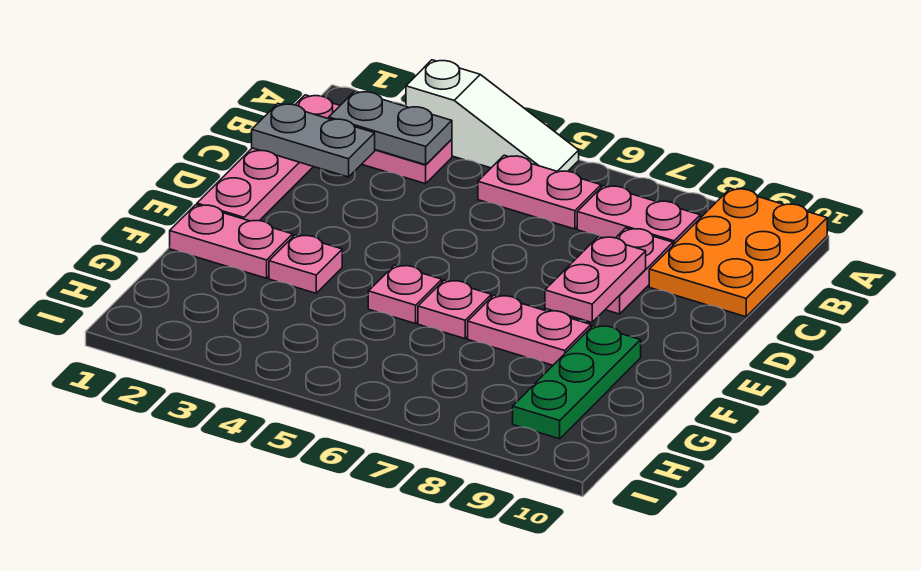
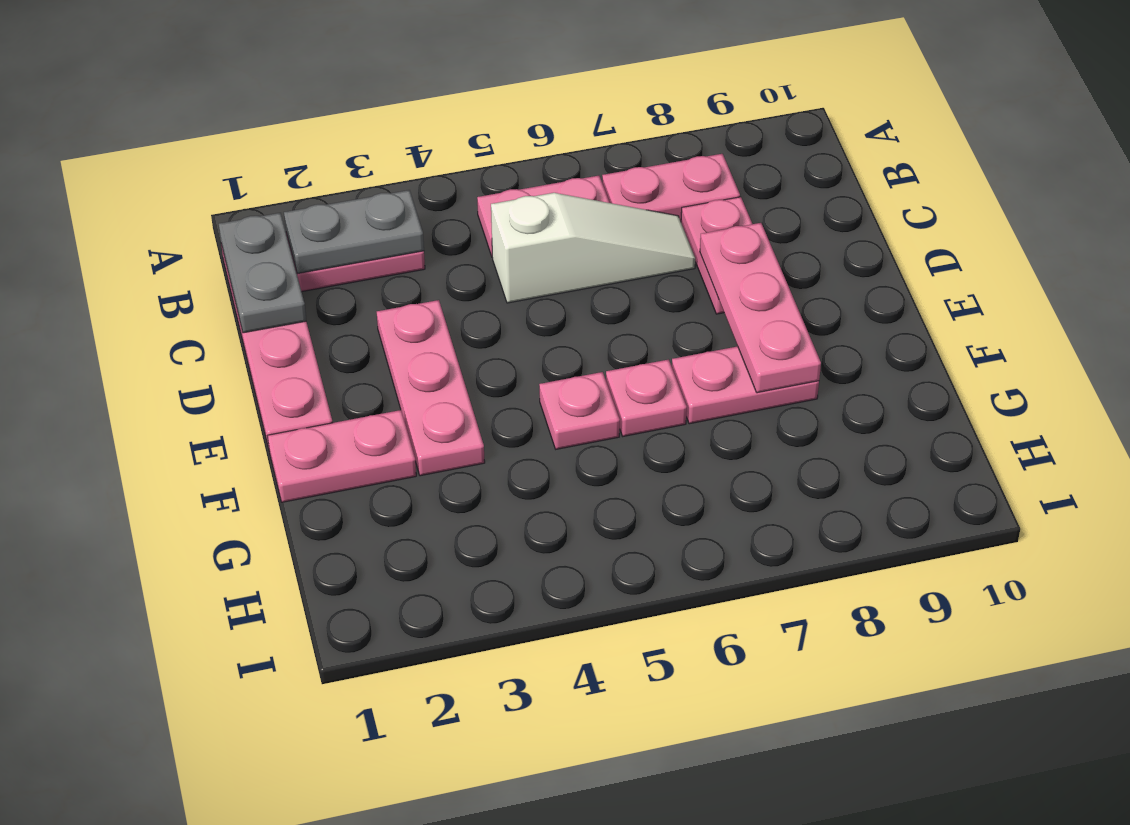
white slope A3:A5 level 1 top 3 -> white slope C5:C7 level 1 top 5
orange plate A9:C10 level 1 -> none
grey plate C1:C2 level 2 -> grey plate B1:C1 level 2
pink plate D8:E8 level 2 -> pink plate D8:F8 level 2
pink plate F3 level 1 -> pink plate D3:F3 level 1
green plate F9:H9 level 1 -> none

